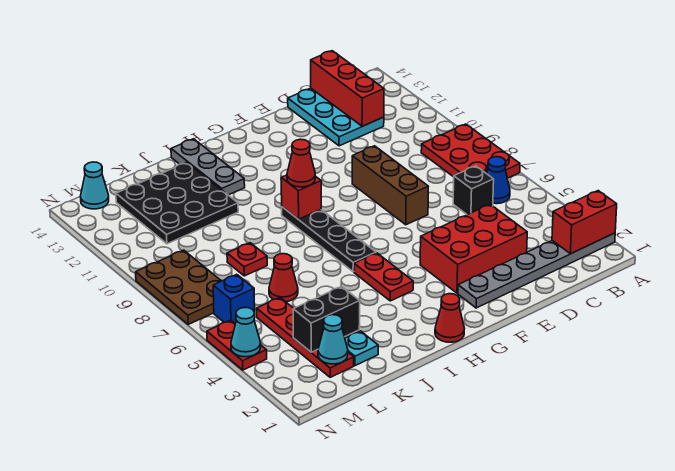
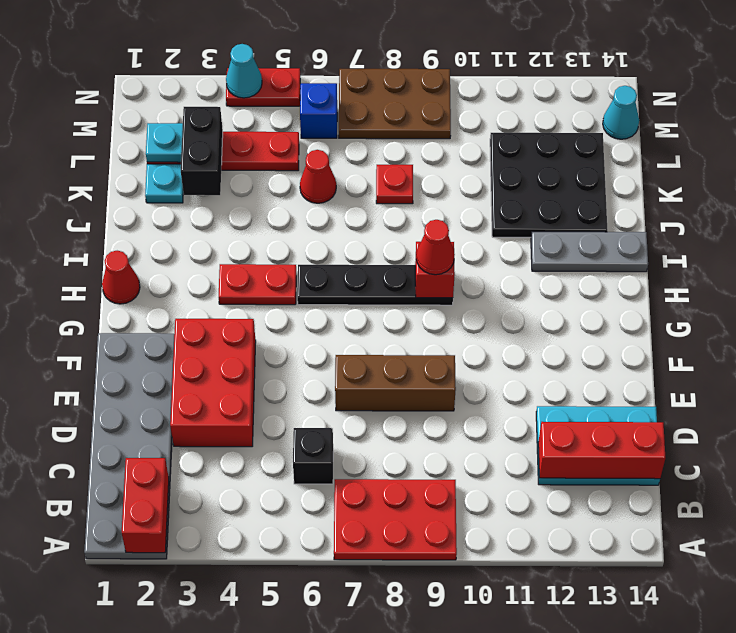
grey plate A2:F2 level 1 -> grey plate A1:F2 level 1
blue cone B6 level 1 -> none
cyan cone L2 level 2 -> cyan plate L2 level 2

